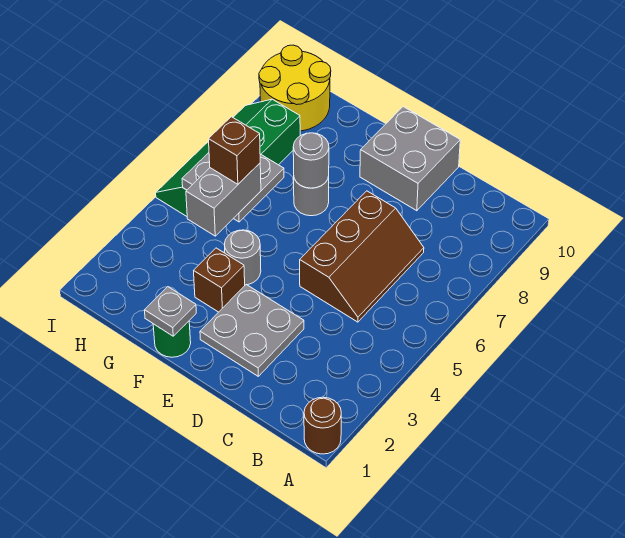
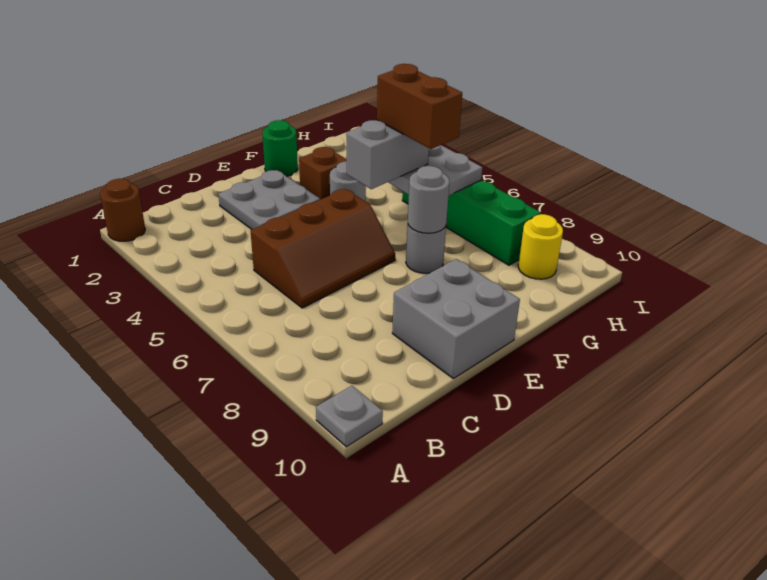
brown slope C5:D7 level 1 top D -> brown slope C5:E6 level 1 top 5
grey plate F1 level 2 -> grey plate A10 level 1
grey brick G4:G5 level 3 -> grey brick F5:G5 level 3
brown brick G5 level 4 -> brown brick G5:G6 level 4
yellow round brick H9:I10 level 1 -> yellow round brick H9 level 1

